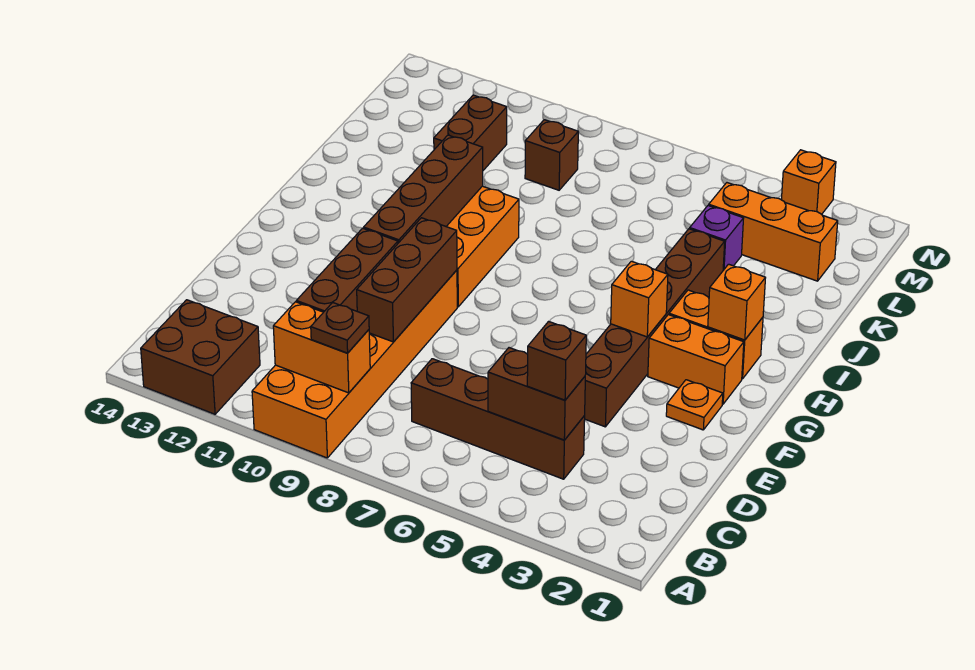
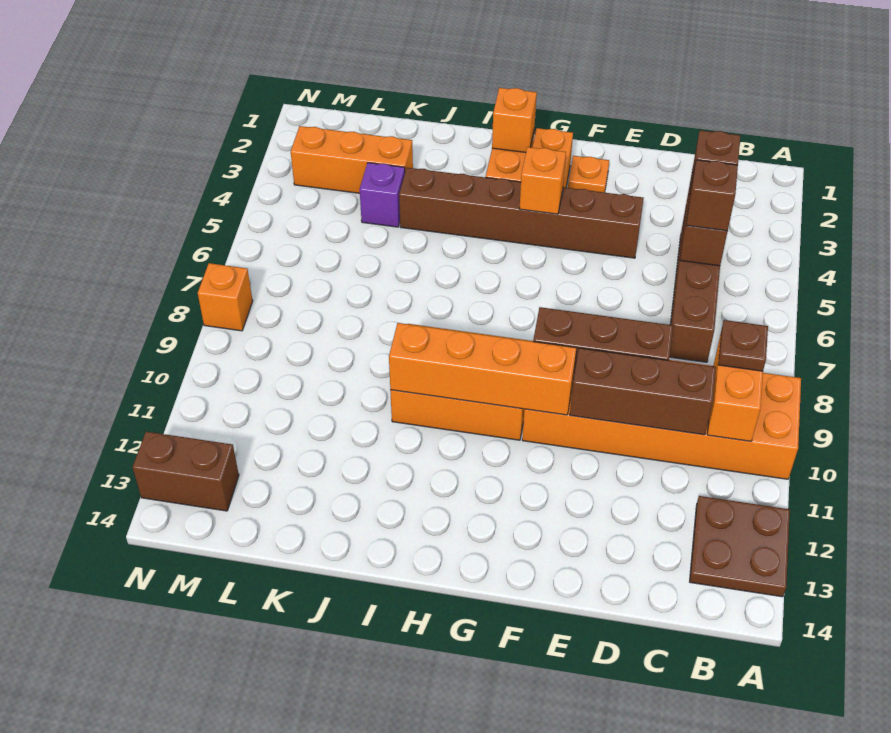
brown brick A12:B13 level 1 -> brown plate A12:B13 level 1
brown brick F10:I10 level 2 -> orange brick F10:I10 level 2
brown brick K11:L11 level 1 -> brown brick M13:N13 level 1
orange brick L2:L4 level 1 -> orange brick K3:M3 level 1
brown brick L9 level 1 -> brown brick C5 level 3
orange brick N3 level 1 -> orange brick N8 level 1

